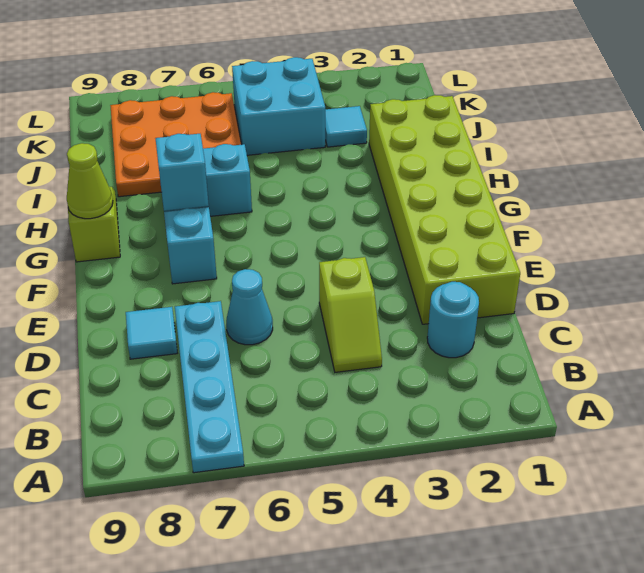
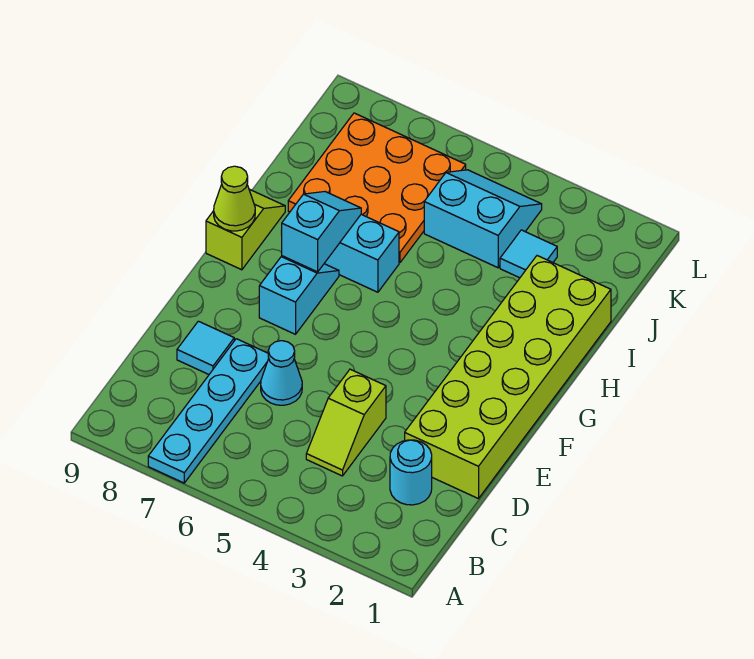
cyan brick J4:K5 level 1 -> cyan slope J4:K5 level 1 top J

